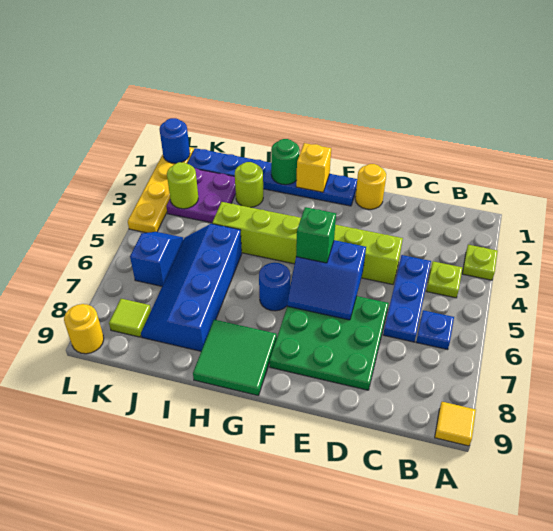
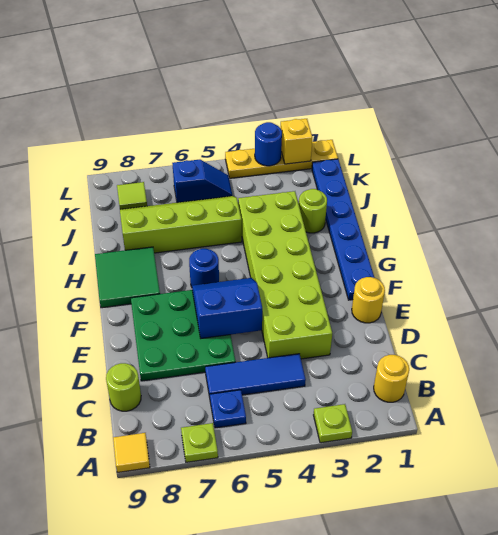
lime plate B4 level 1 -> lime plate A7 level 1
blue plate C4:C6 level 1 -> blue tile C4:C6 level 1
lime brick D4:I4 level 1 -> lime brick D3:I4 level 1
blue slope E5:F6 level 2 top 5 -> blue slope E5:F6 level 2 top E
green brick F5 level 3 -> none
yellow brick G1 level 2 -> yellow brick L2 level 2
green round brick H1 level 2 -> none
blue slope I5:J8 level 1 top I -> lime slope I5:J8 level 1 top I
purple plate J2:K3 level 1 -> none
lime round brick K3 level 2 -> lime round brick C9 level 1
blue round brick L1 level 2 -> blue round brick L3 level 2
yellow round brick L9 level 1 -> yellow round brick B1 level 1

